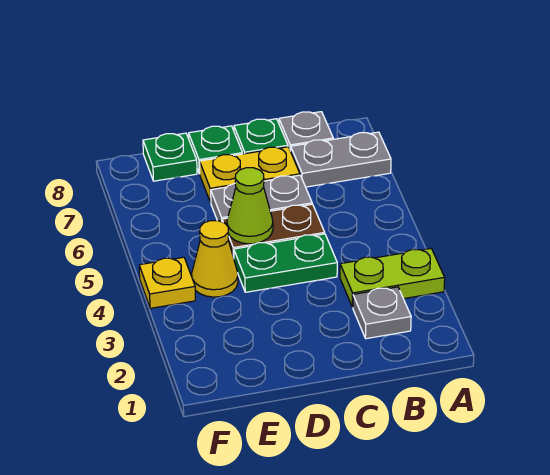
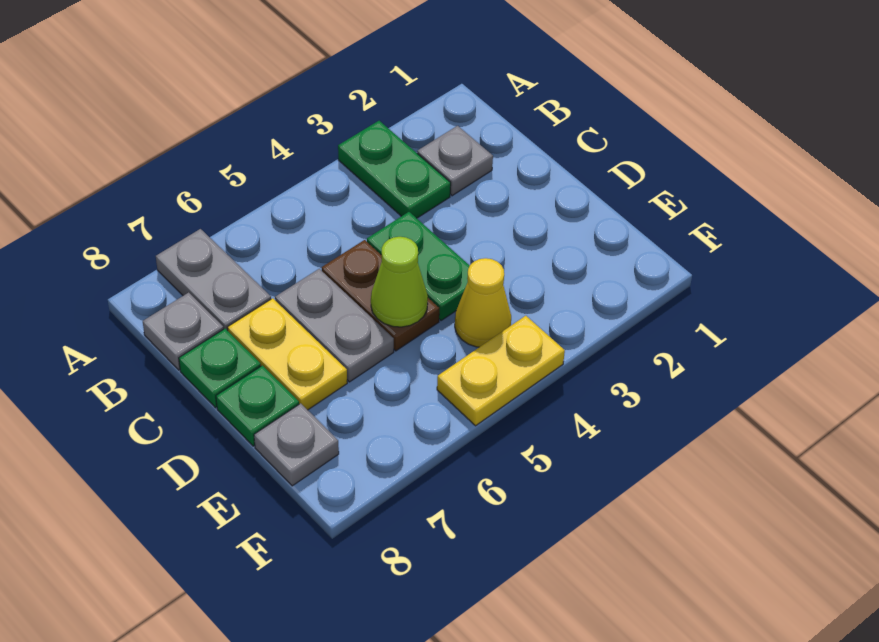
lime plate A3:B3 level 1 -> green plate A3:B3 level 1
green plate E8 level 1 -> grey plate E8 level 1
yellow plate F4 level 1 -> yellow plate F4:F5 level 1

